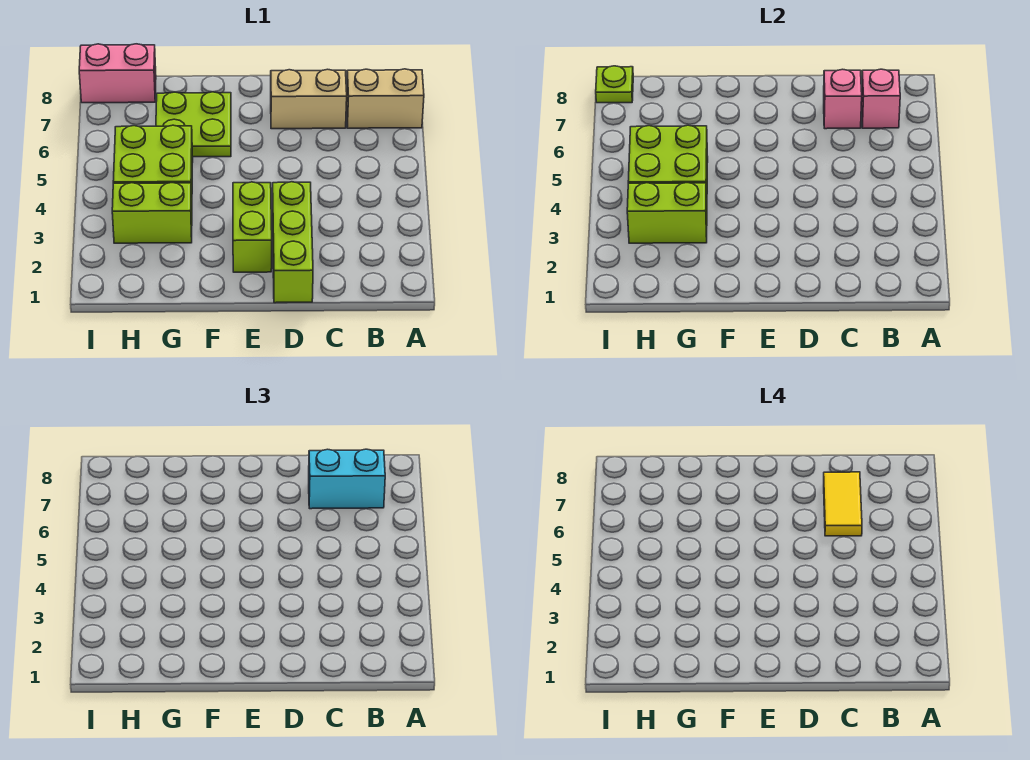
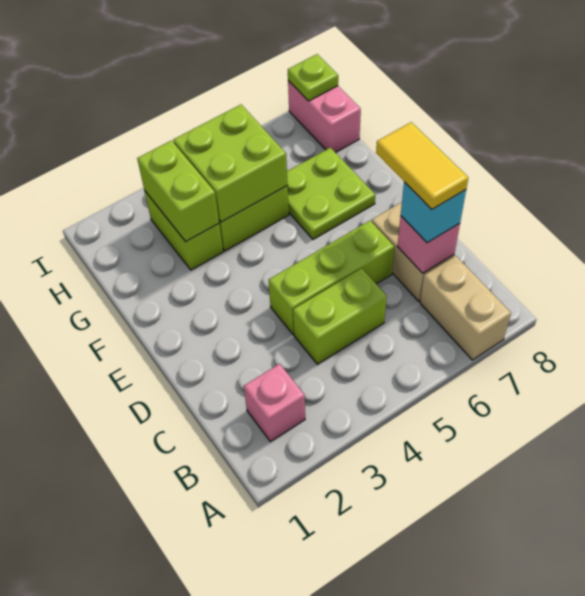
pink brick B7 level 2 -> pink brick B2 level 1
cyan brick B7:C7 level 3 -> cyan brick C7 level 3
yellow tile C6:C7 level 4 -> yellow tile C7:D7 level 4
lime brick D1:D3 level 1 -> lime brick D4:D6 level 1
lime brick E2:E3 level 1 -> lime brick C4:C5 level 1

